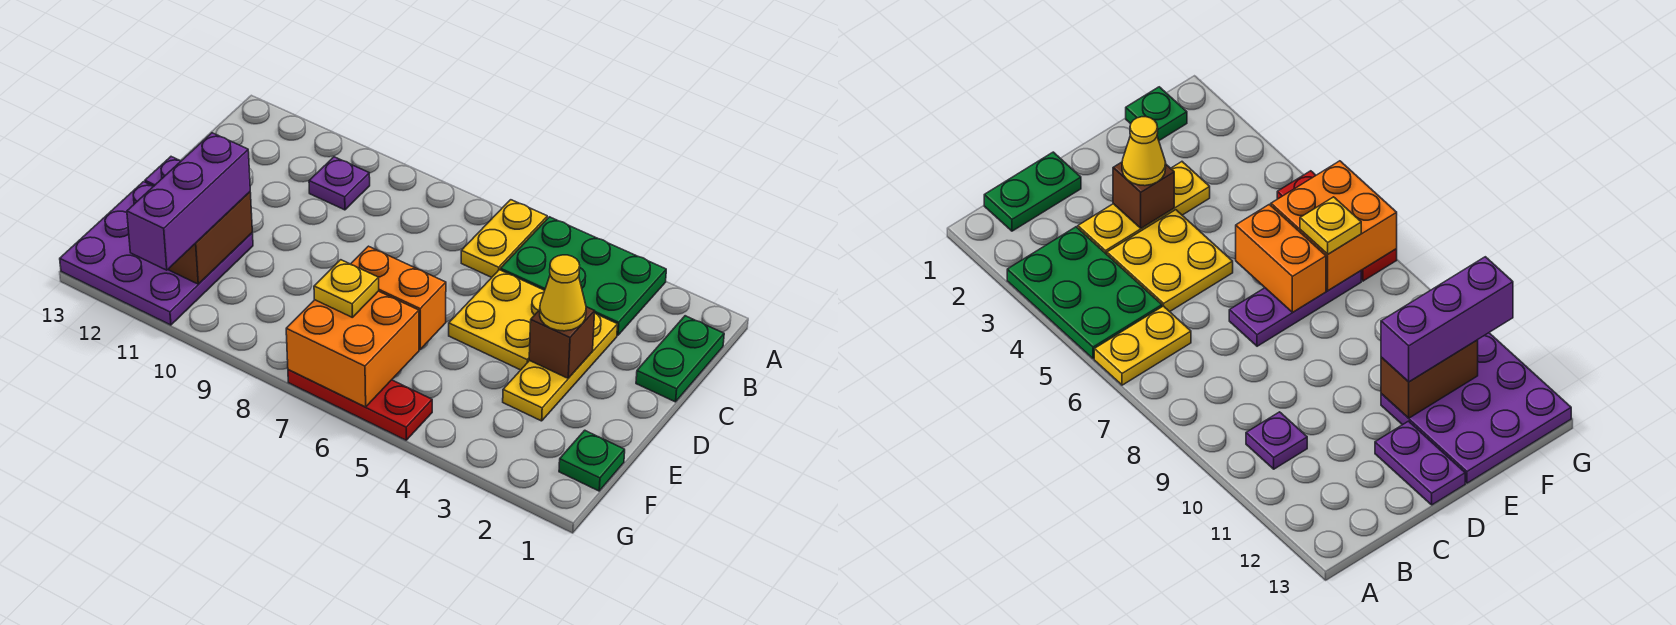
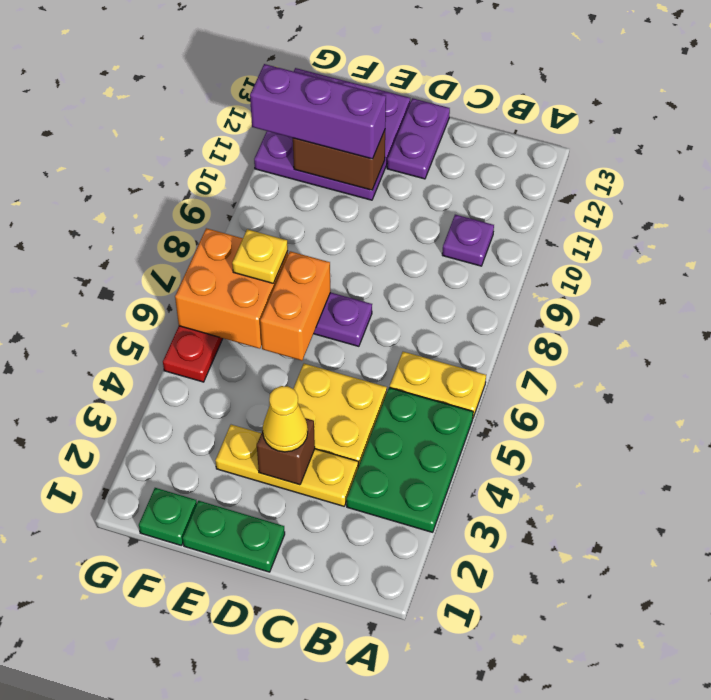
green plate B1:C1 level 1 -> green plate D1:E1 level 1

